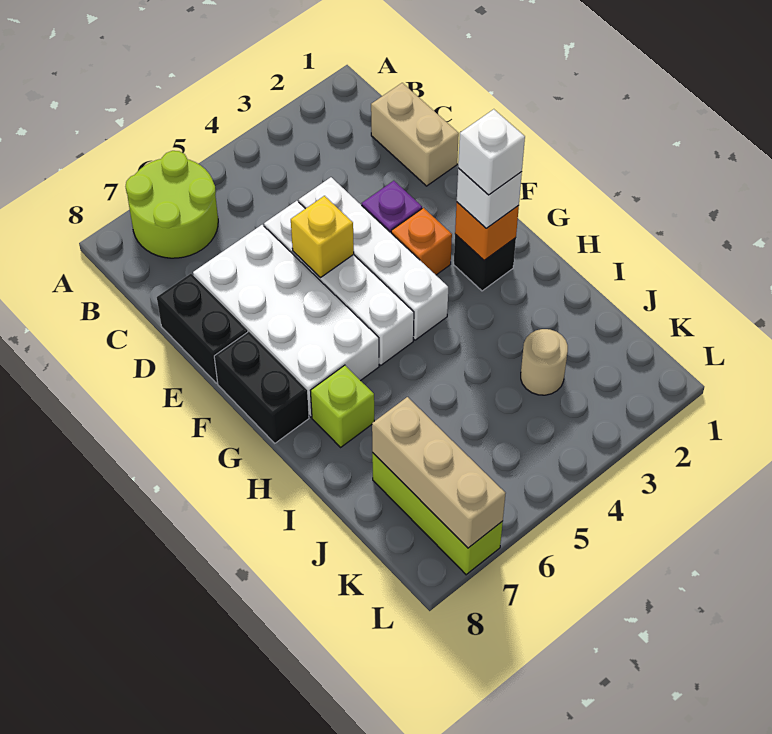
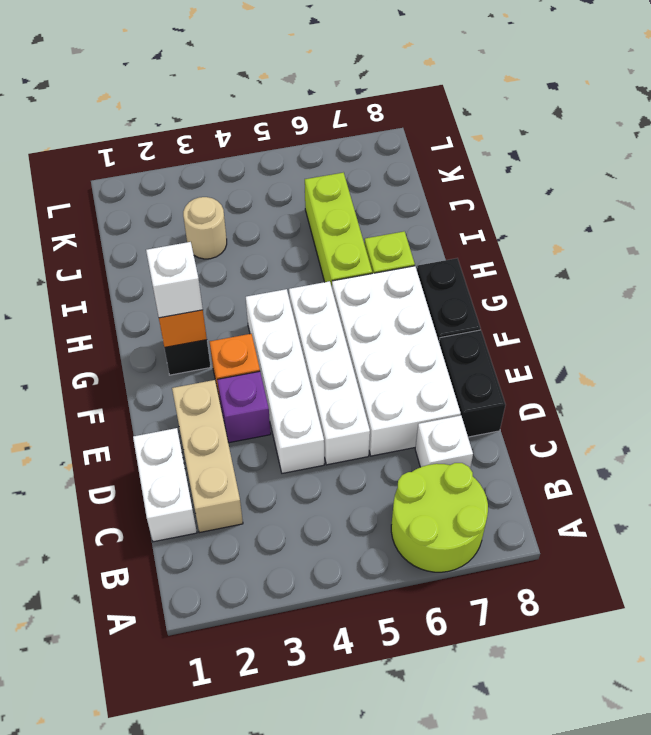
tan brick C1:D1 level 1 -> white brick C1:D1 level 1
yellow brick E5 level 2 -> none
white brick G2 level 4 -> white brick C7 level 1
lime brick J7:L7 level 1 -> lime brick H6:J6 level 1
tan brick J7:L7 level 2 -> tan brick C2:E2 level 1

